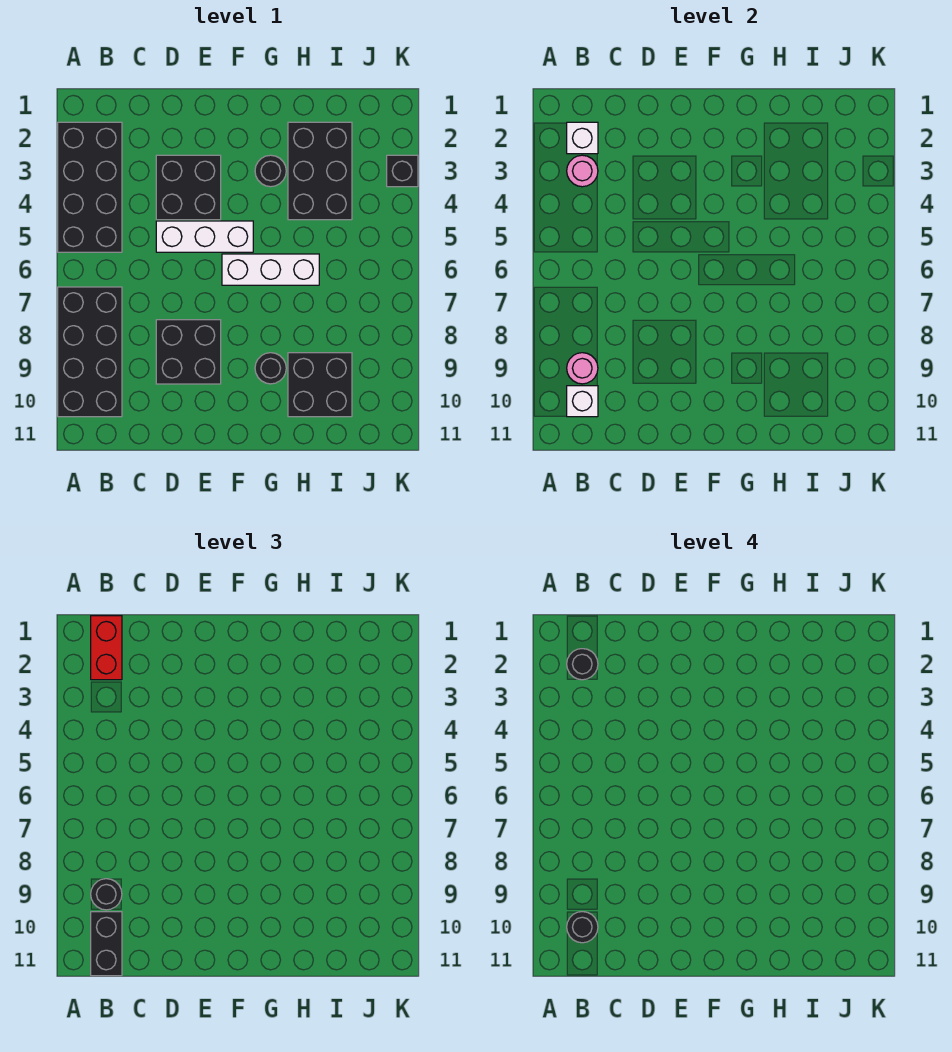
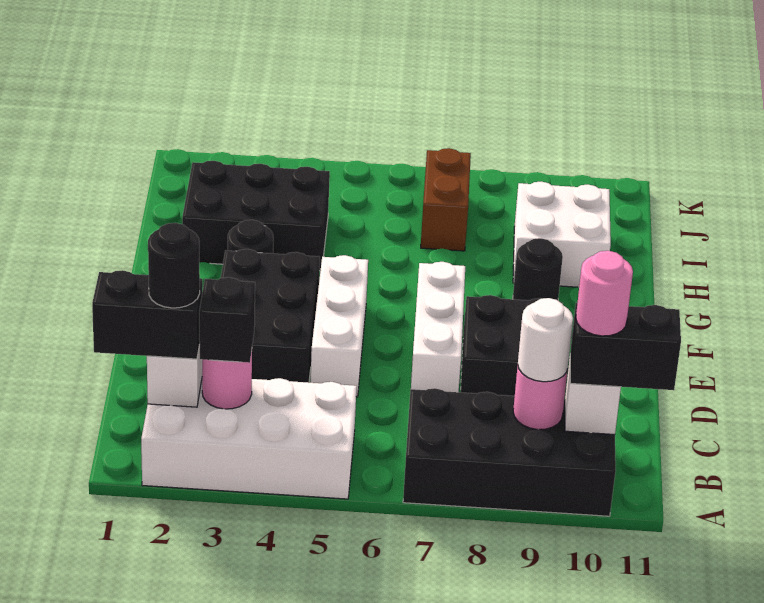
black brick A2:B5 level 1 -> white brick A2:B5 level 1
red brick B1:B2 level 3 -> black brick B1:B2 level 3
black round brick B9 level 3 -> white round brick B9 level 3
black round brick B10 level 4 -> pink round brick B10 level 4
black brick D3:E4 level 1 -> black brick D3:F4 level 1
white brick F6:H6 level 1 -> white brick D7:F7 level 1
black brick H9:I10 level 1 -> white brick H9:I10 level 1
none -> brown brick I7:J7 level 1
black brick K3 level 1 -> black brick B3 level 3

